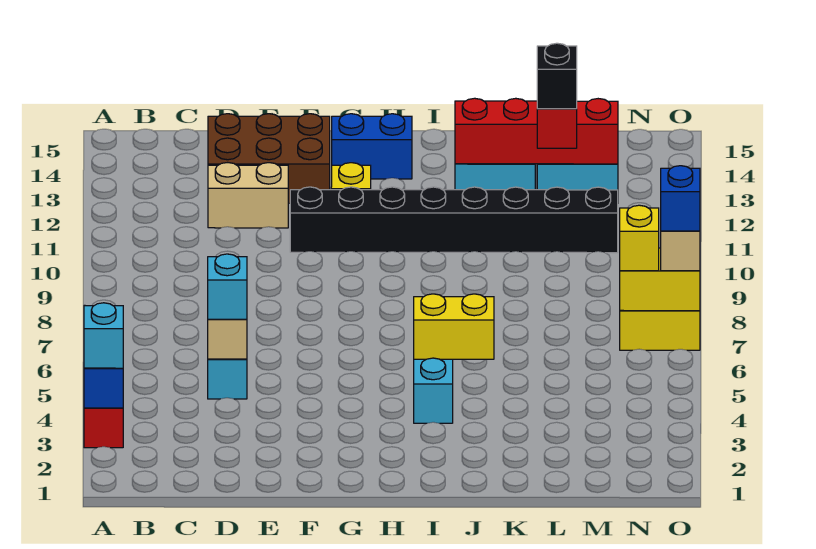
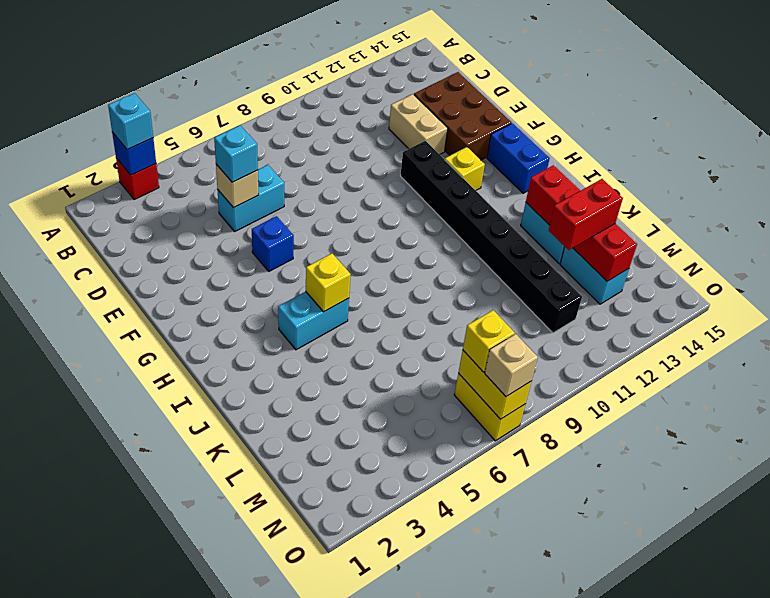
yellow brick I5:J5 level 2 -> yellow brick I5 level 2
black brick L12 level 4 -> none
blue brick O7 level 4 -> blue brick F5 level 1

